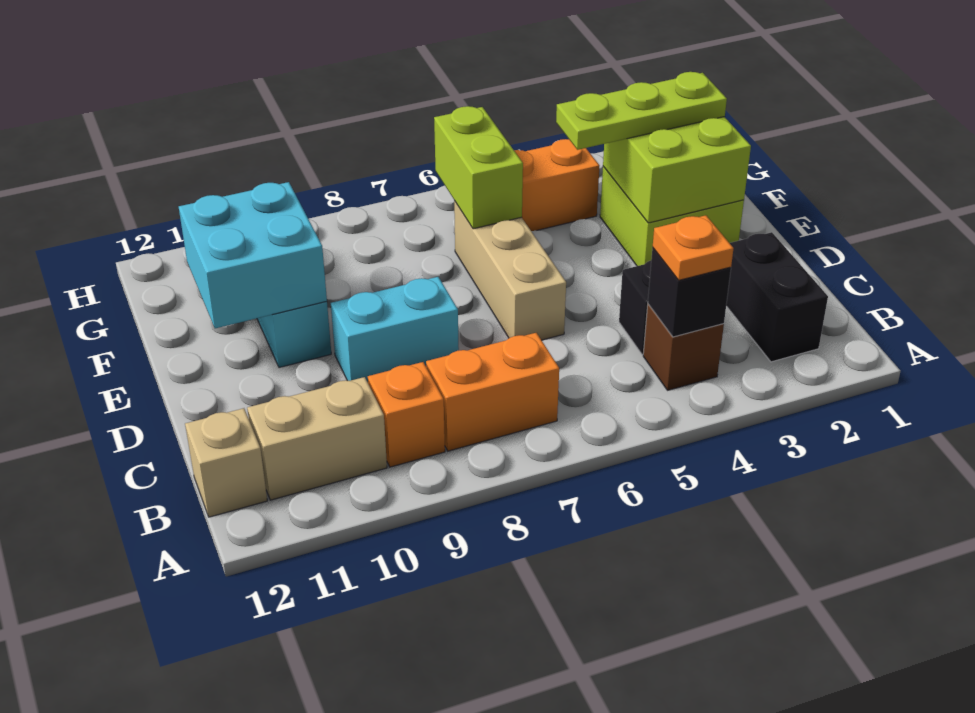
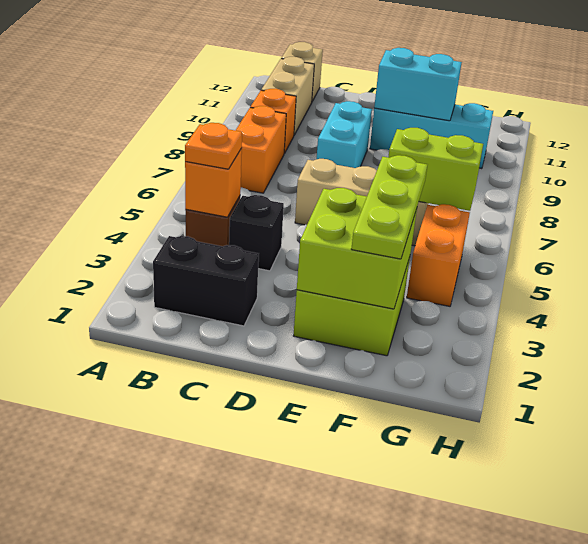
black brick B4 level 2 -> orange brick B4 level 2
cyan brick E10:F11 level 2 -> cyan brick E10:F10 level 2

